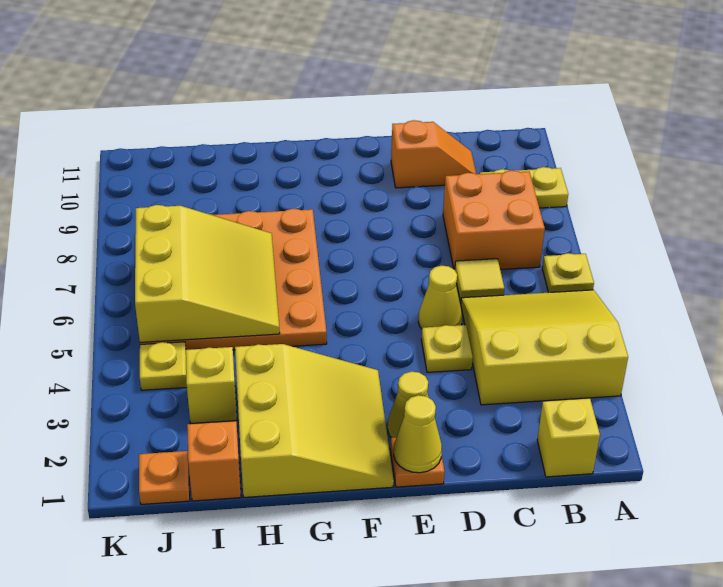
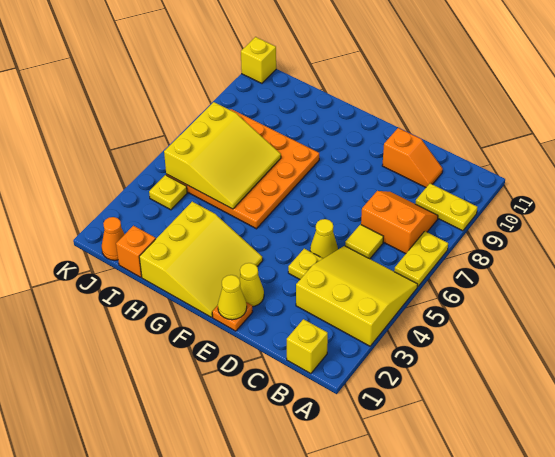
yellow plate A6 level 1 -> yellow plate A6:A7 level 1
orange brick B7:C8 level 1 -> orange slope B7:C8 level 1 top 7
yellow brick I3 level 1 -> yellow brick K11 level 1
orange plate J1 level 1 -> orange cone J1 level 1

